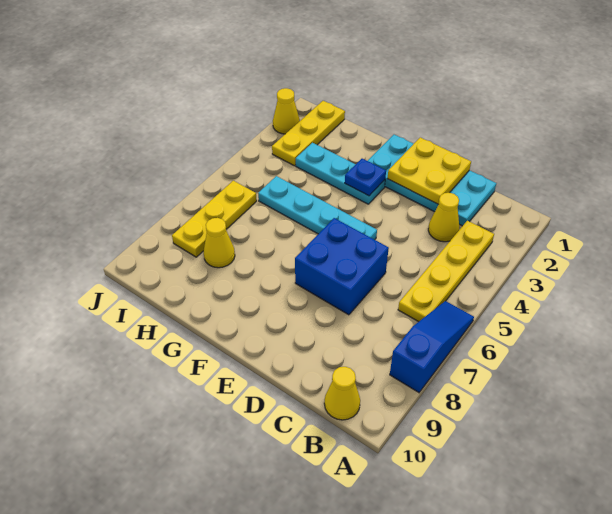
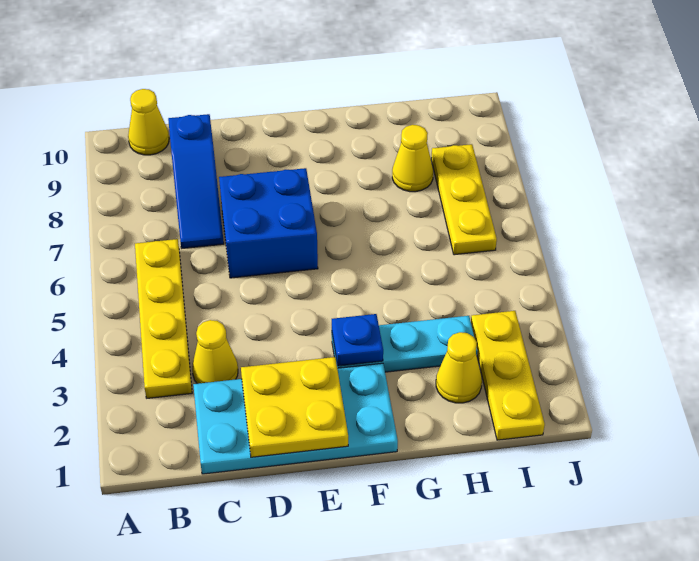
blue slope A6:A8 level 1 top 8 -> blue slope C7:C9 level 1 top 9
cyan plate E5:H5 level 1 -> none
yellow cone J2 level 1 -> yellow cone H2 level 1

